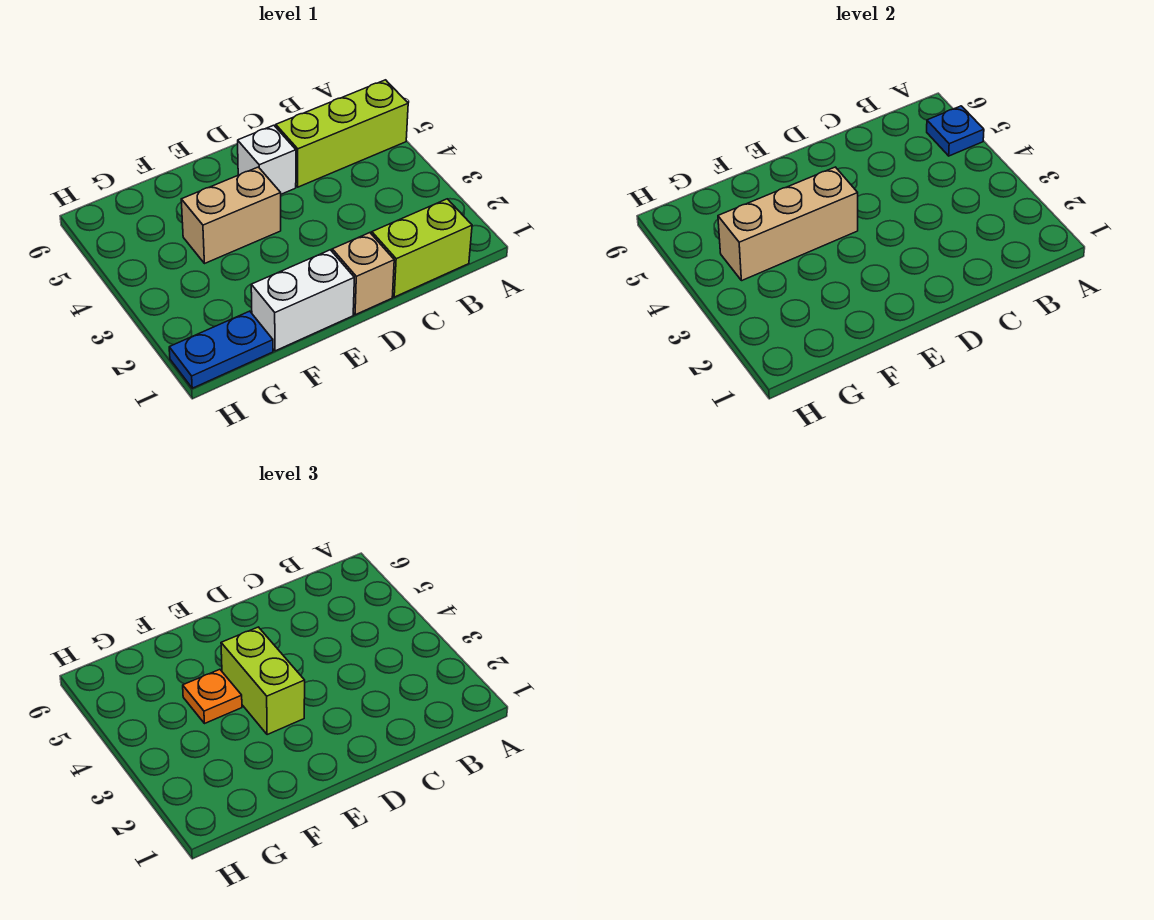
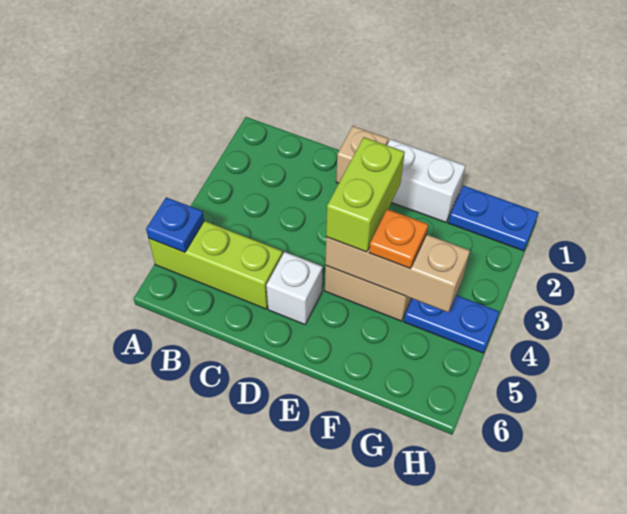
lime brick B1:C1 level 1 -> none
none -> blue plate G4:H4 level 1

